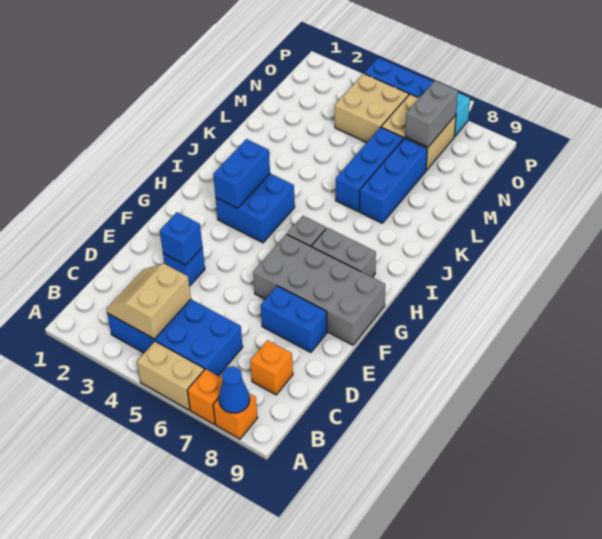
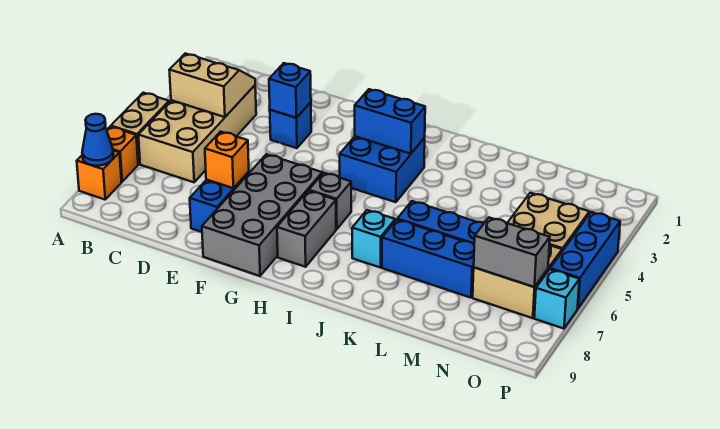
blue brick B3:C6 level 1 -> tan brick B3:C6 level 1
orange brick C8 level 1 -> orange brick E7 level 2
none -> cyan brick J7 level 1

